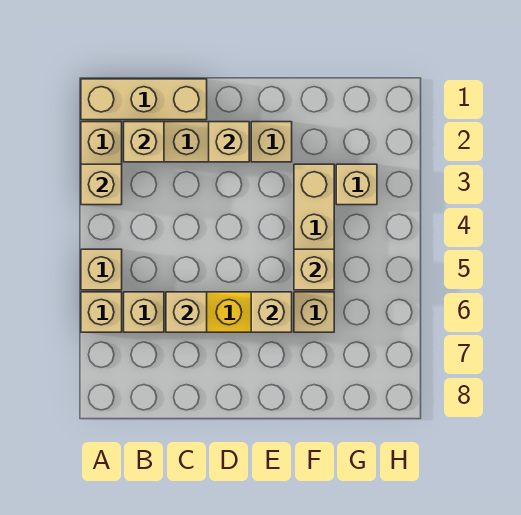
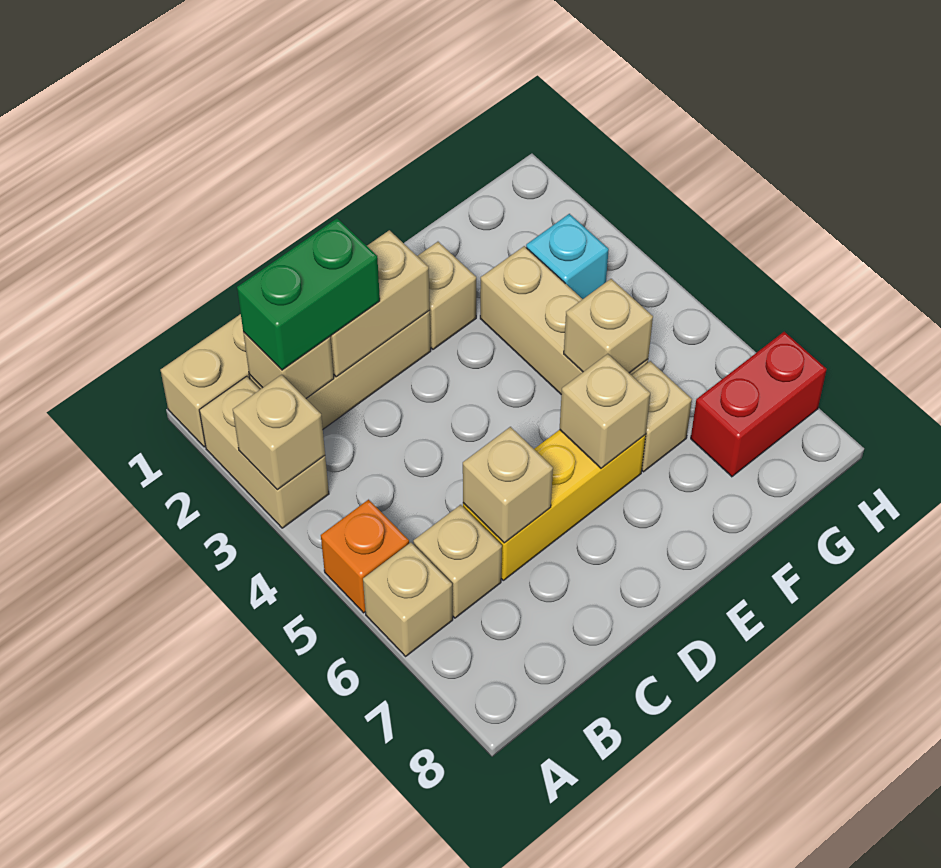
tan brick A5 level 1 -> orange brick A5 level 1
none -> green brick B2:C2 level 3
tan brick D2 level 2 -> tan brick C2:D2 level 2
tan brick G3 level 1 -> cyan brick G3 level 1
none -> red brick G7:H7 level 1

